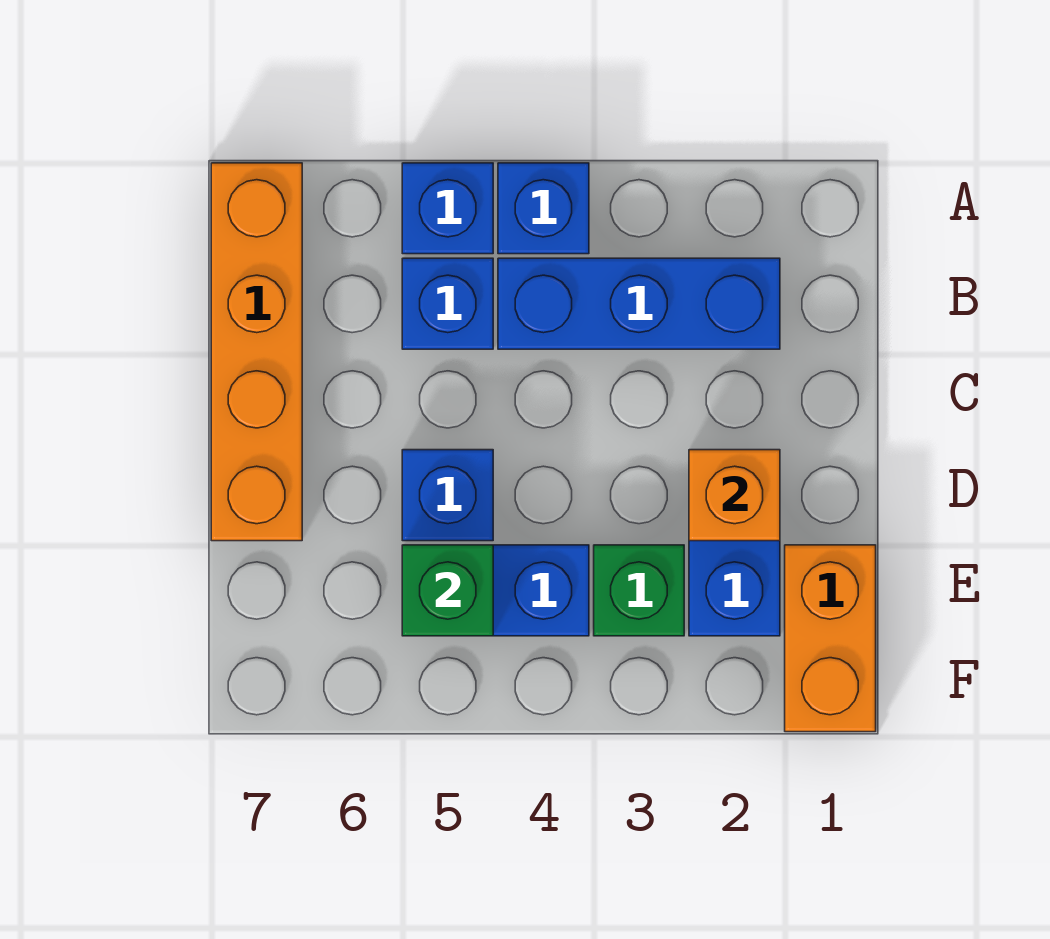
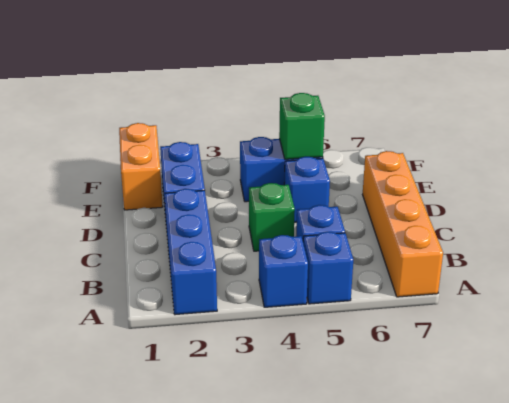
blue brick B2:B4 level 1 -> blue brick A2:C2 level 1
orange brick D2 level 2 -> none
green brick E3 level 1 -> green brick C4 level 1

